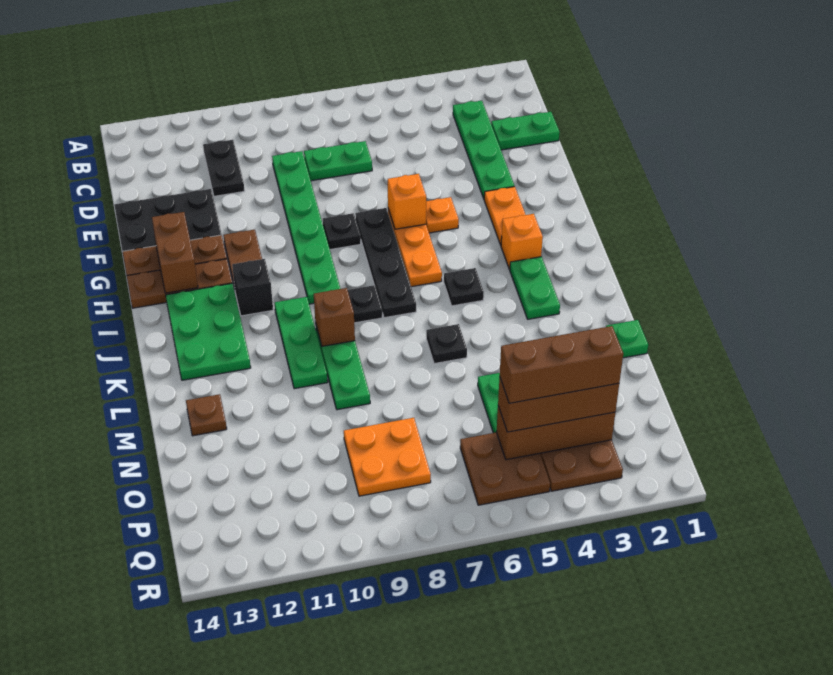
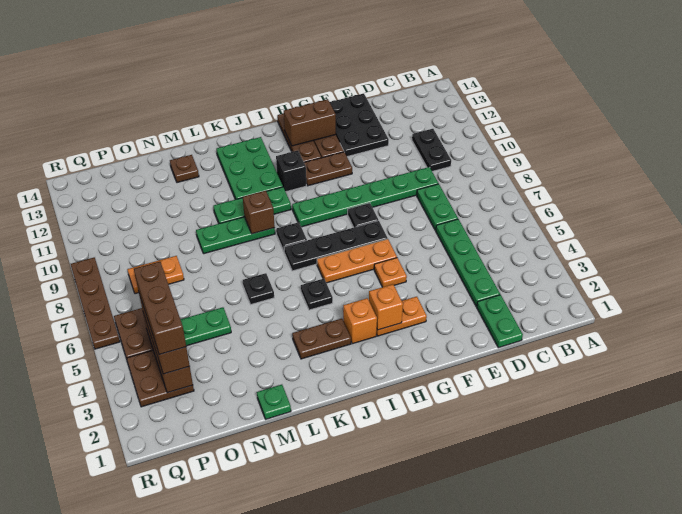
green plate C3:F3 level 1 -> green plate D3:D6 level 1
black plate C11:D11 level 1 -> black plate C10:C11 level 1
orange brick G6 level 2 -> orange brick H3 level 2
green plate I12:K13 level 1 -> green plate J11:K13 level 1
green plate J3:K3 level 1 -> brown plate J3:K3 level 1
orange plate O8:P9 level 1 -> orange plate O8:P8 level 1
none -> brown plate R6:R9 level 1

